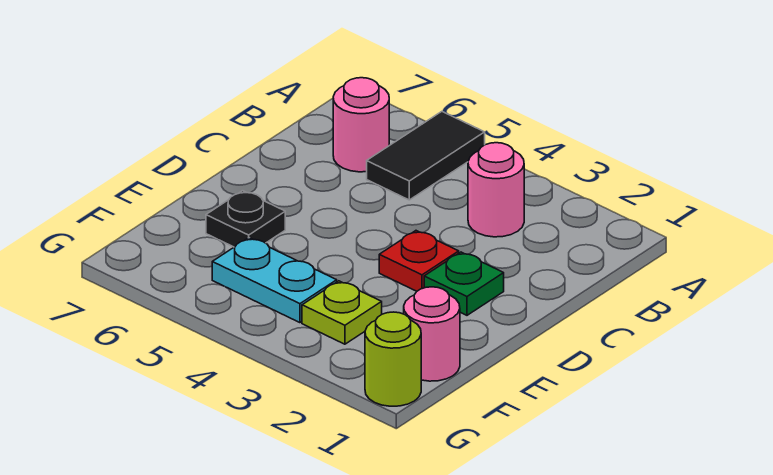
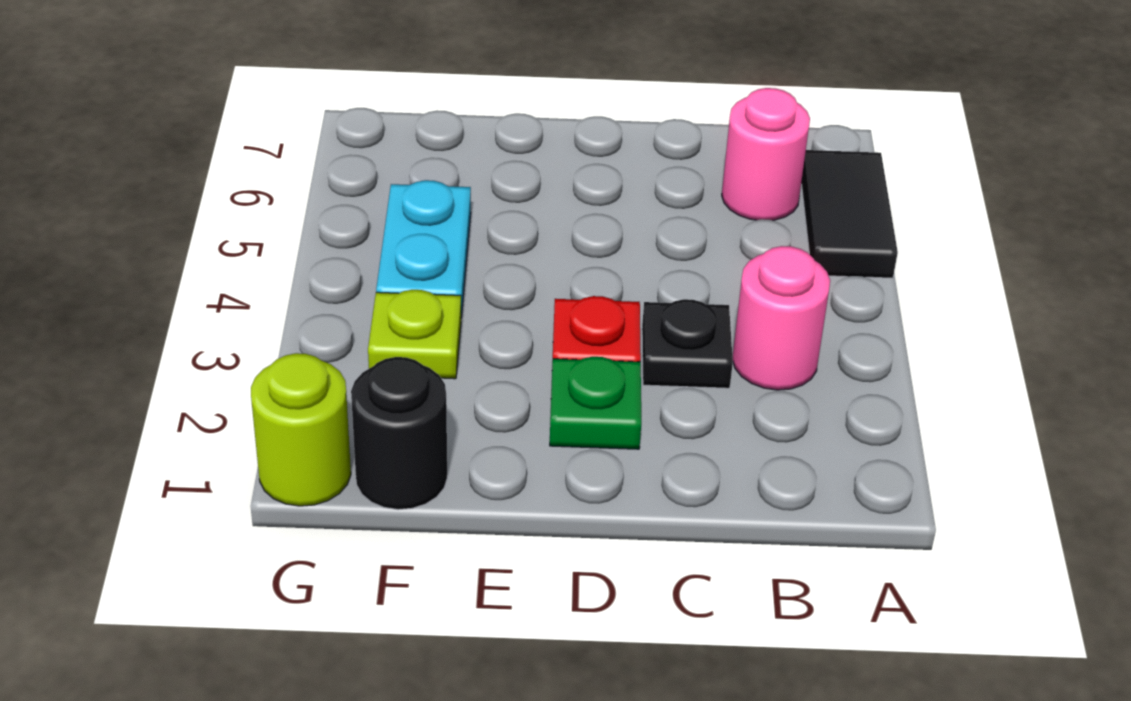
black tile A5:B5 level 1 -> black tile A5:A6 level 1
black plate E6 level 1 -> black plate C3 level 1
pink round brick F1 level 1 -> black round brick F1 level 1

